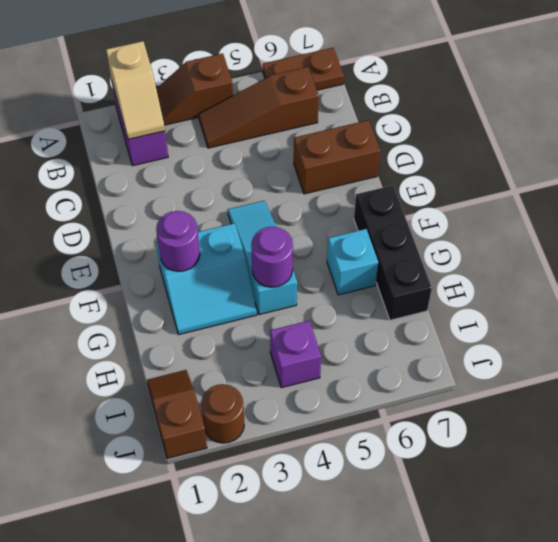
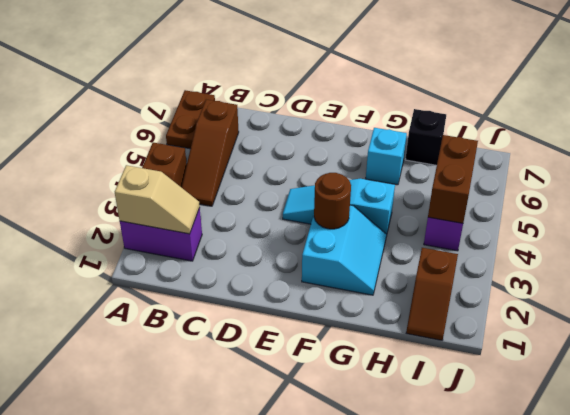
brown brick D6:D7 level 1 -> brown brick I4:I5 level 2
purple round brick F2 level 2 -> none
black brick F7:H7 level 1 -> black brick H7 level 1
purple round brick G4 level 2 -> none
brown slope I1:J1 level 1 top J -> brown slope I1:I2 level 1 top 2
brown round brick J2 level 1 -> brown round brick F3 level 2

